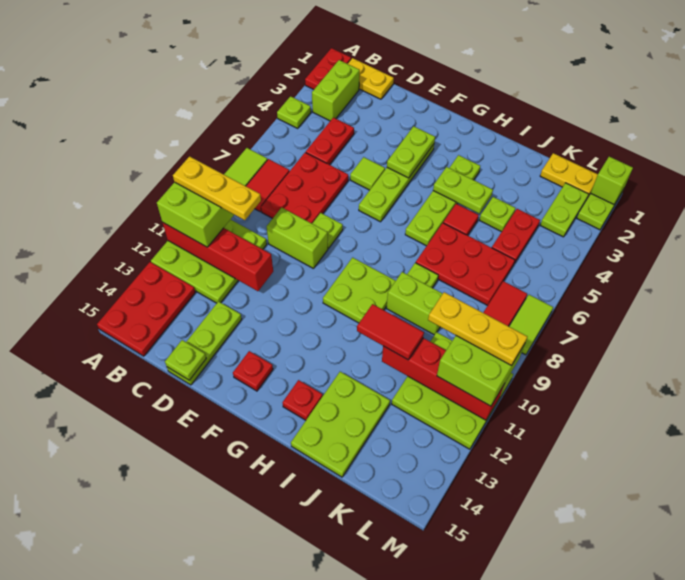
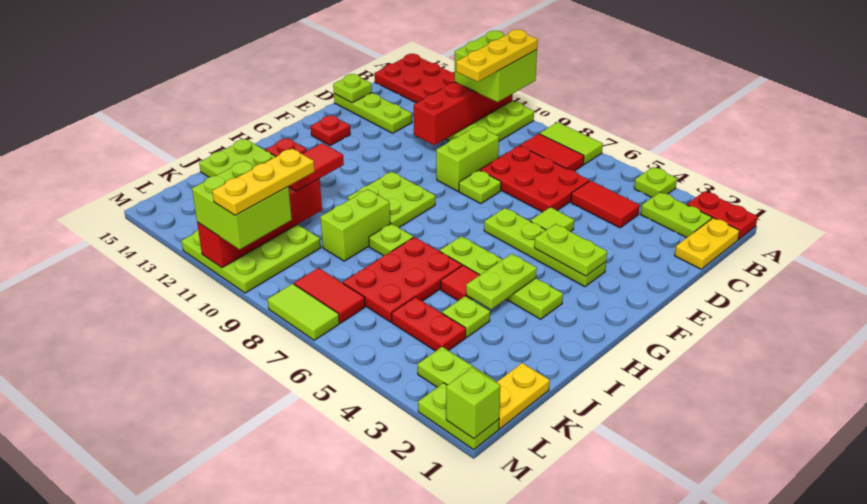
lime brick B2:B3 level 1 -> lime plate B2:B3 level 1
red plate C4:C5 level 1 -> red tile C4:C5 level 1

